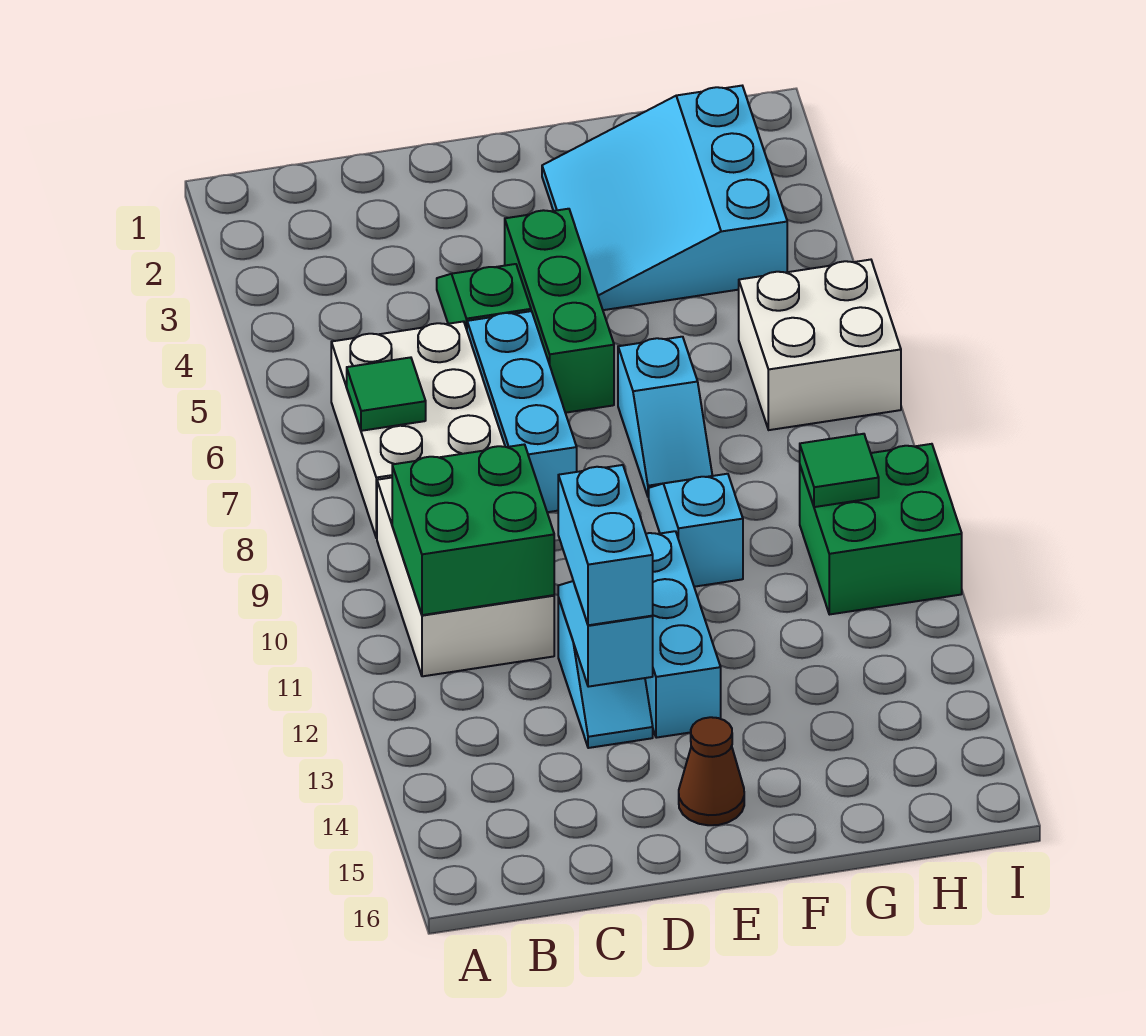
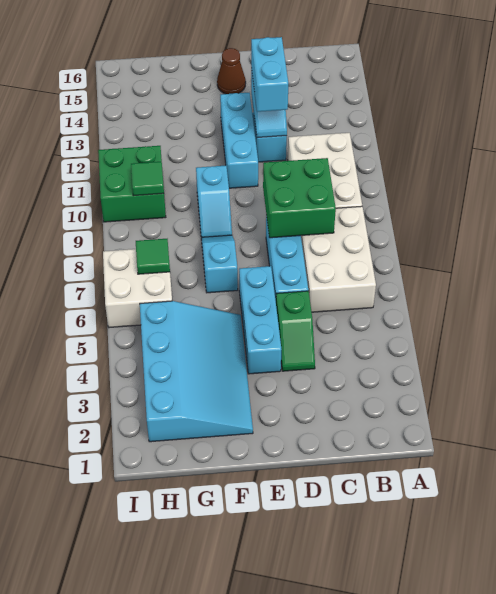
green tile B7 level 2 -> green tile H7 level 2
green brick B10:C11 level 2 -> green brick C8:D9 level 2
green brick E4:E6 level 1 -> cyan brick E4:E6 level 1
cyan slope F2:H4 level 1 top H -> cyan slope F2:H5 level 1 top H

